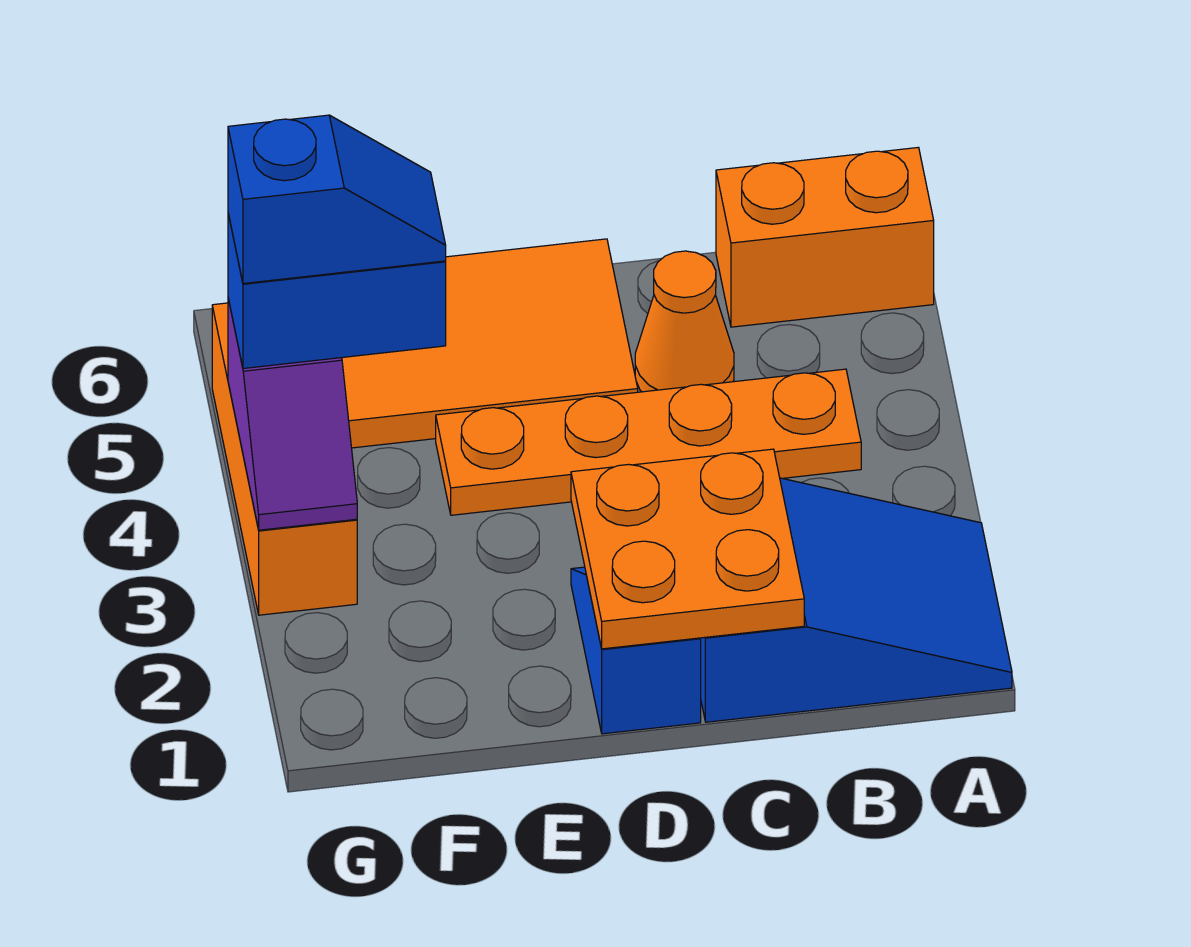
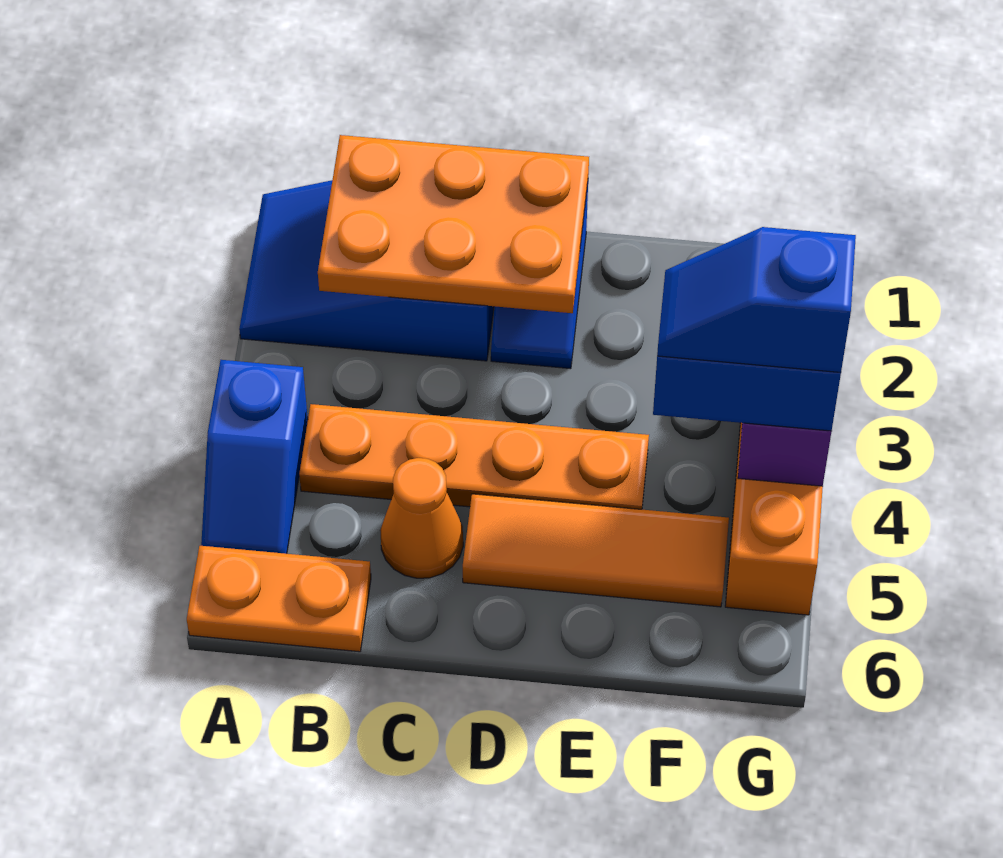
none -> blue slope A4:A5 level 1 top 4
orange brick A6:B6 level 1 -> orange plate A6:B6 level 1
orange plate C1:D2 level 2 -> orange plate B1:D2 level 2
orange tile D5:F6 level 1 -> orange tile D5:F5 level 1

